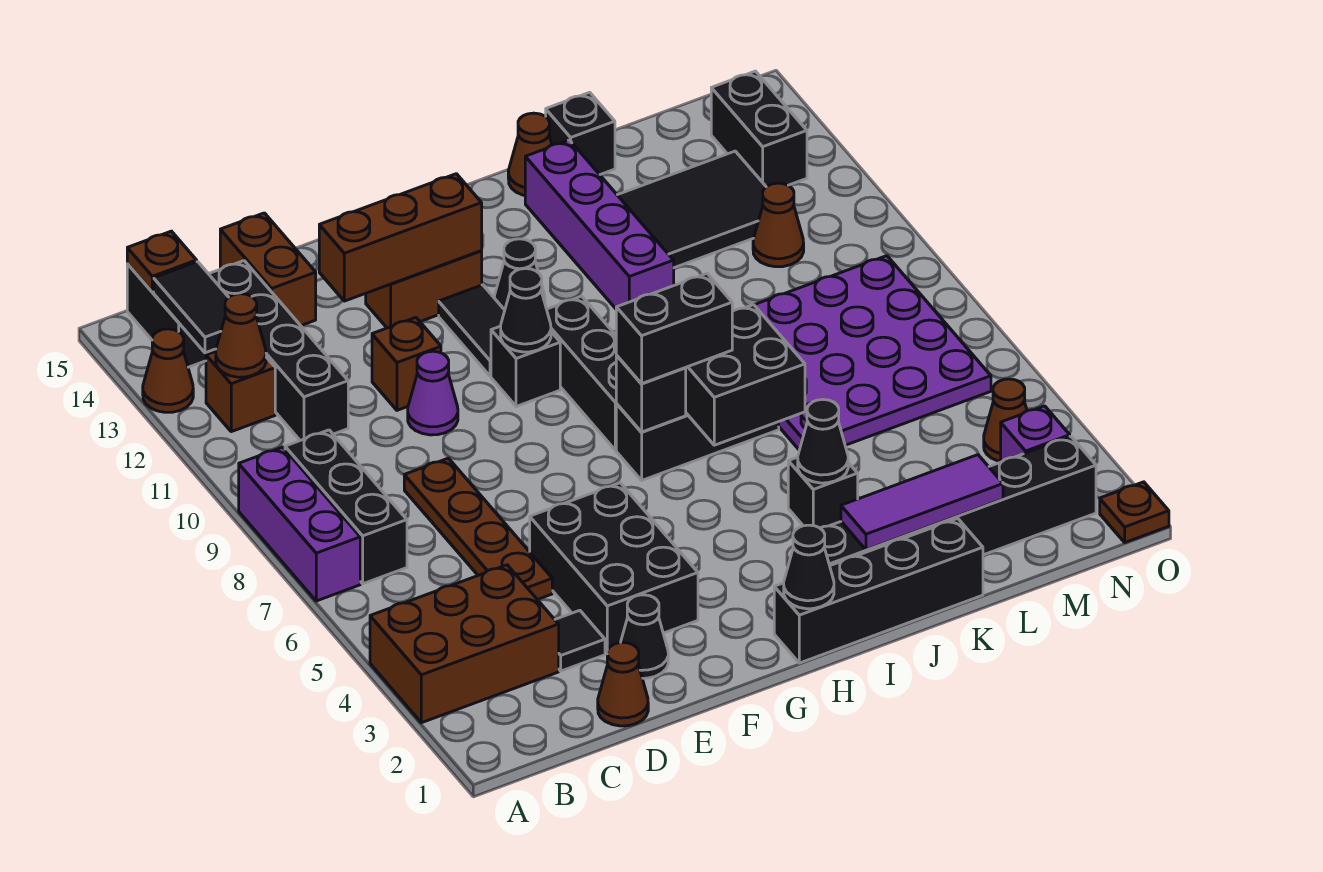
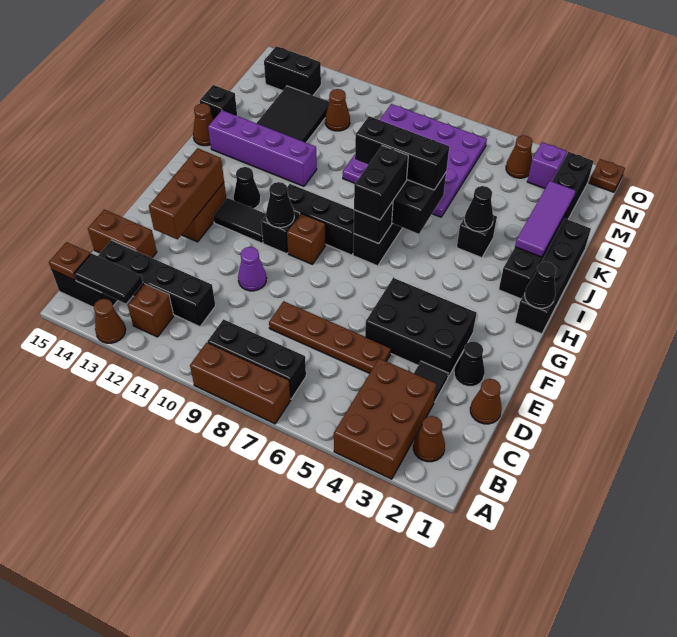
purple brick A7:A9 level 1 -> brown brick A7:A9 level 1
brown cone B12 level 2 -> brown cone B2 level 1
brown brick E11 level 1 -> brown brick G9 level 1
none -> black brick J6:J8 level 3

